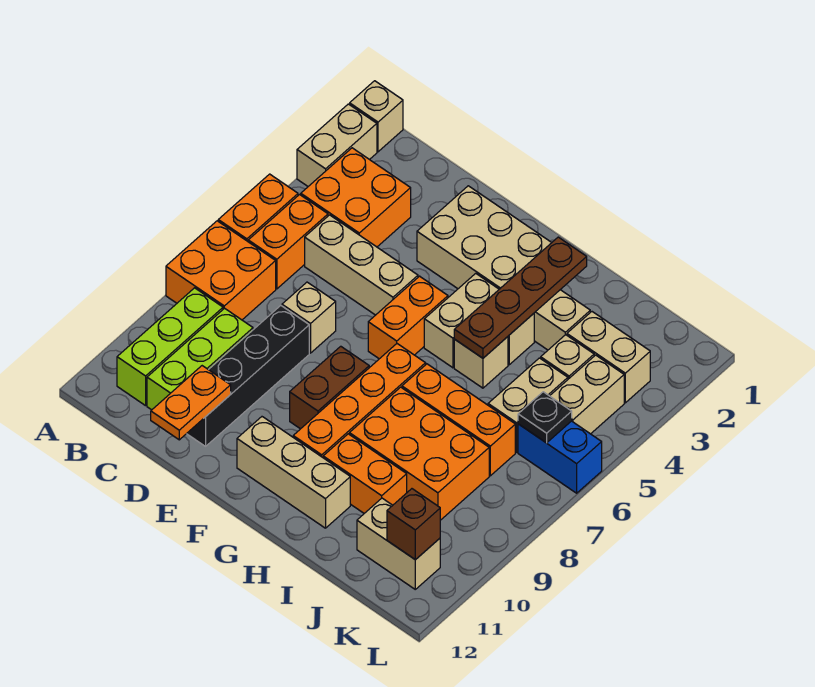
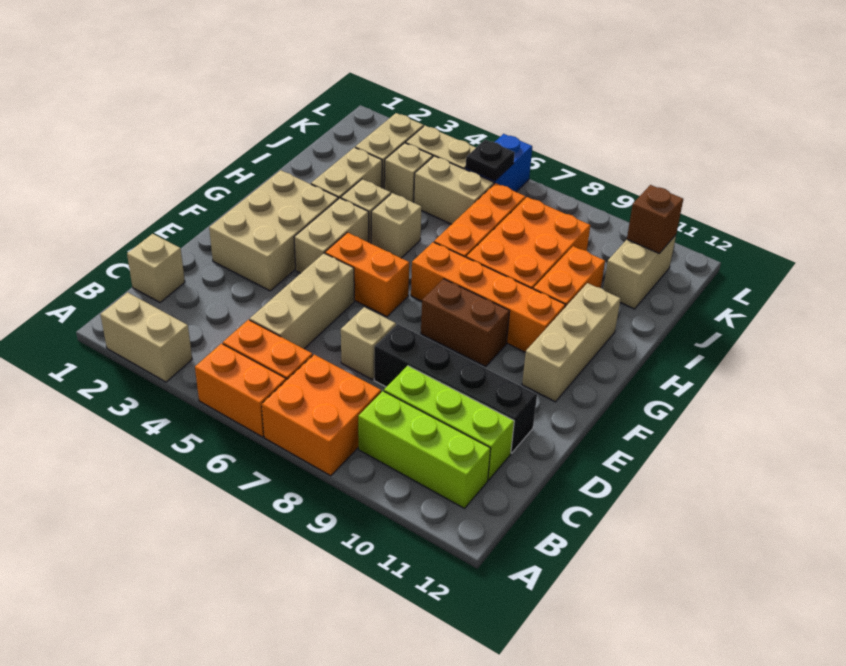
tan brick A1 level 1 -> tan brick C1 level 1
orange brick B3:C4 level 1 -> none
orange plate D11:D12 level 2 -> none
tan brick G4:G5 level 1 -> tan brick F4:G4 level 1
brown plate H2:H5 level 2 -> none

